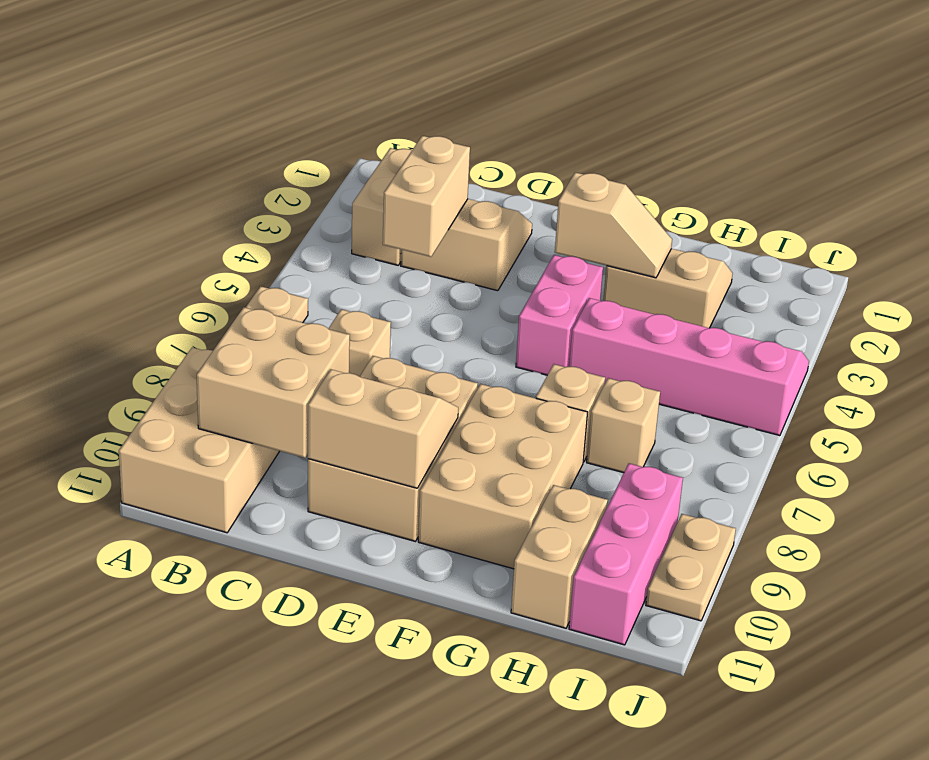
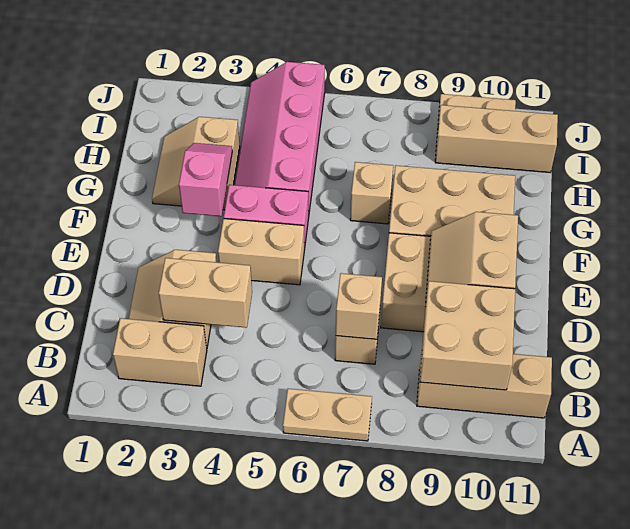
tan brick A9:B11 level 1 -> tan brick B9:B11 level 1
tan slope F3:G3 level 2 top F -> pink slope F3:G3 level 2 top F
tan brick H7 level 1 -> tan brick C7 level 2
tan brick H10:H11 level 1 -> tan brick E4:E5 level 1
pink brick I9:I11 level 1 -> tan brick I9:I11 level 1

